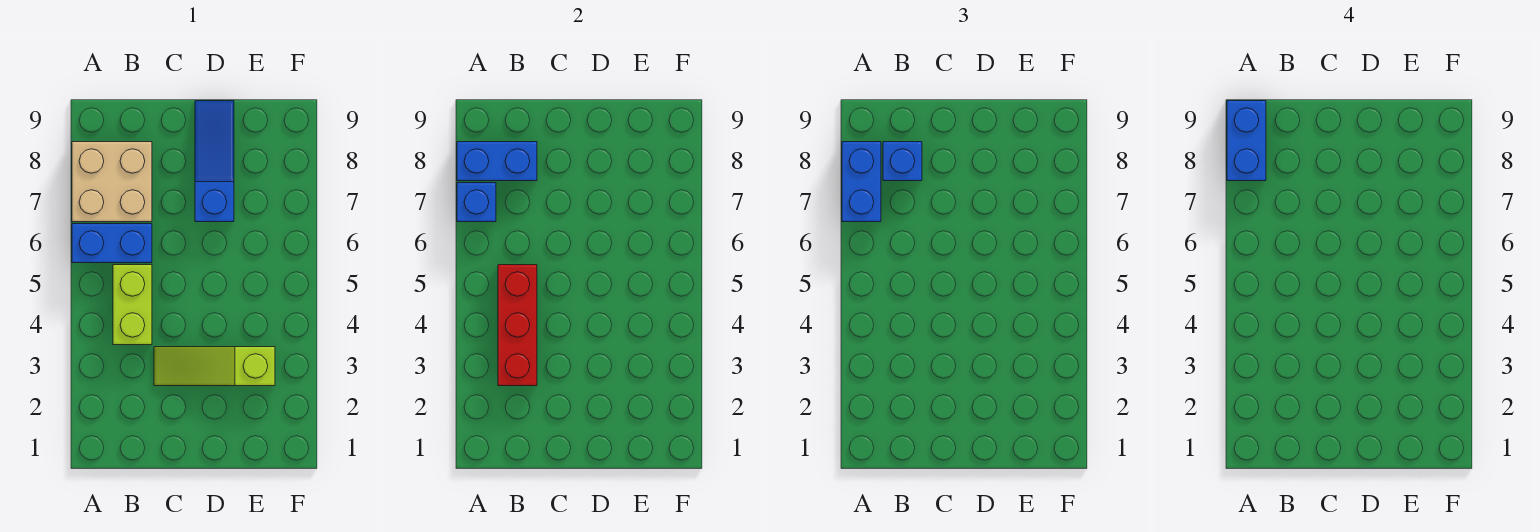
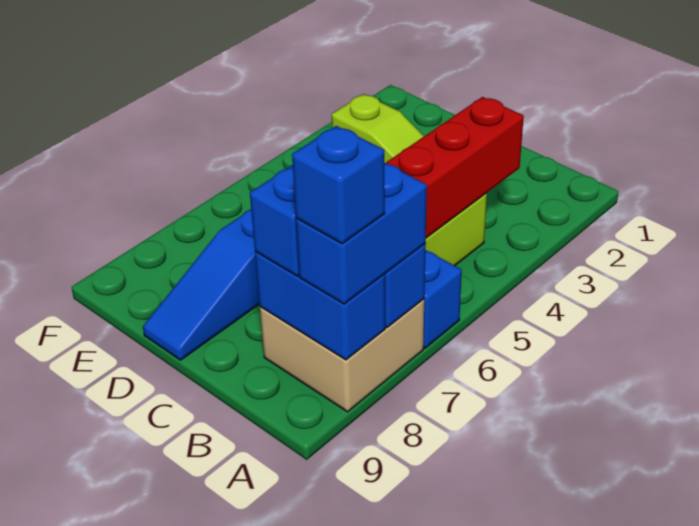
blue brick A8:A9 level 4 -> blue brick A8 level 4

